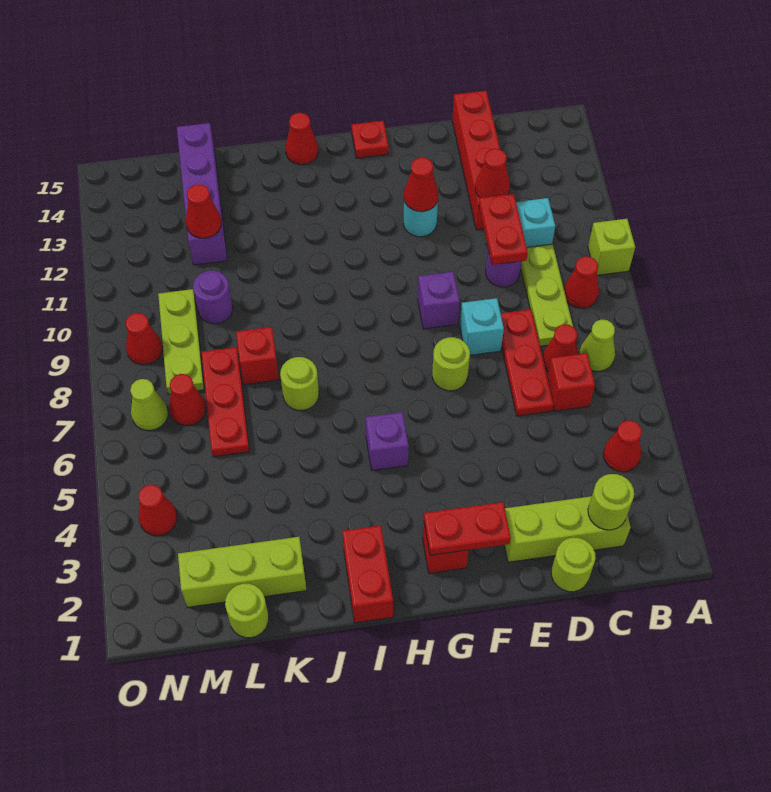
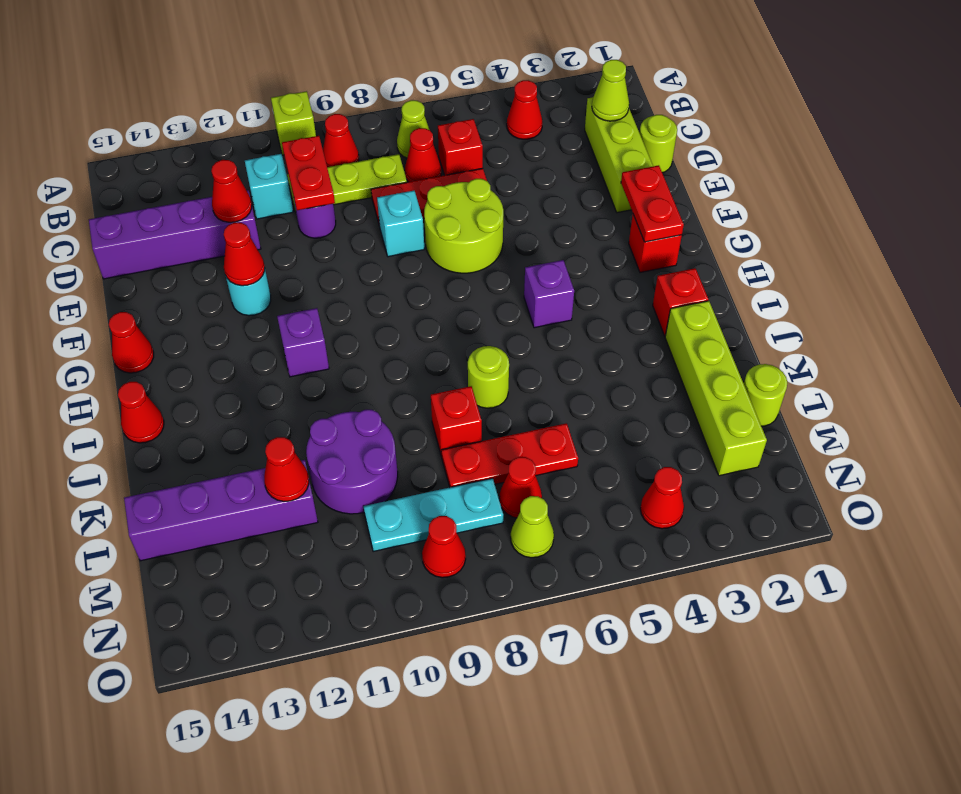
lime round brick C2 level 2 -> lime cone C2 level 2
red plate D10:D11 level 2 -> red plate C10:D10 level 2
red brick D12:D15 level 1 -> purple brick D12:D15 level 1
lime round brick F7 level 1 -> lime round brick E6:F7 level 1
purple brick F9 level 1 -> purple brick H11 level 1
red plate G15 level 1 -> red cone G15 level 1
red brick I1:I2 level 1 -> red brick I2 level 1
lime brick K2:M2 level 1 -> lime brick J2:M2 level 1
purple round brick L10 level 1 -> purple round brick K10:L11 level 1
lime plate M8:M10 level 1 -> cyan plate M8:M10 level 1

